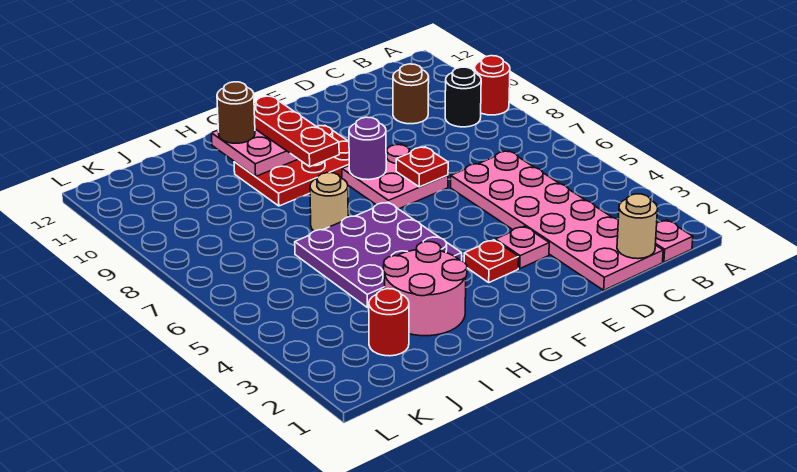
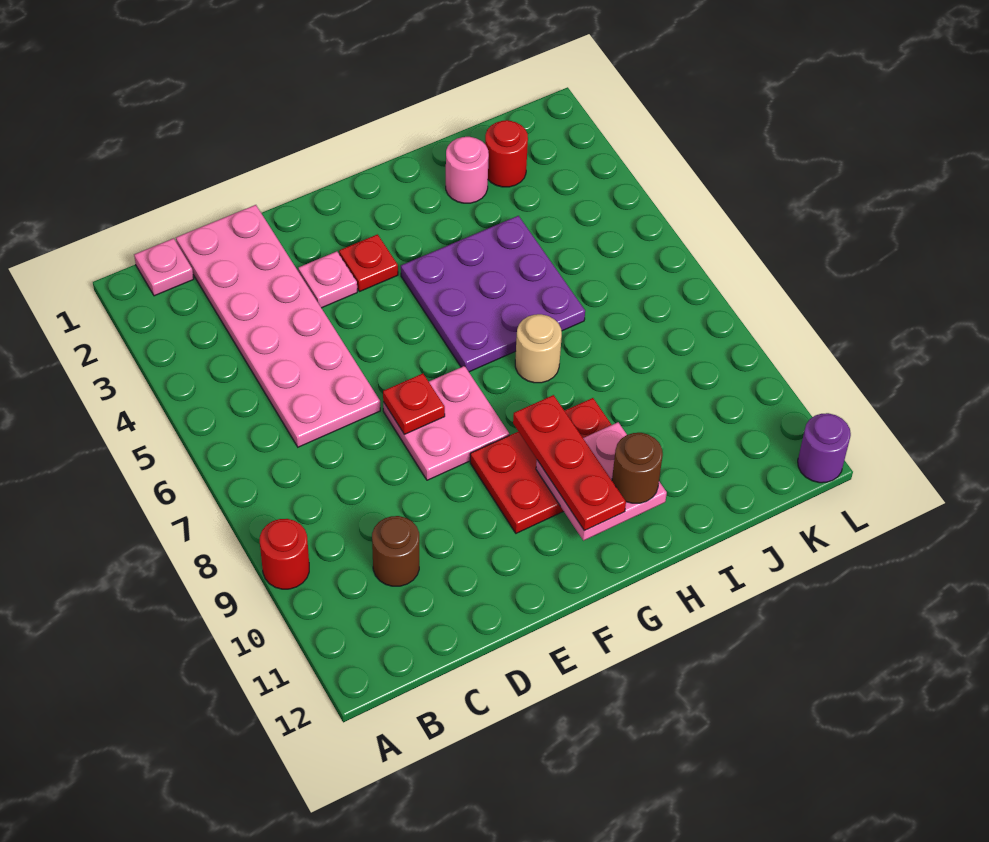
black round brick B9 level 1 -> none
tan round brick C1 level 2 -> none
purple round brick F8 level 2 -> purple round brick L12 level 1
pink round brick H2:I3 level 1 -> pink round brick I2 level 1

